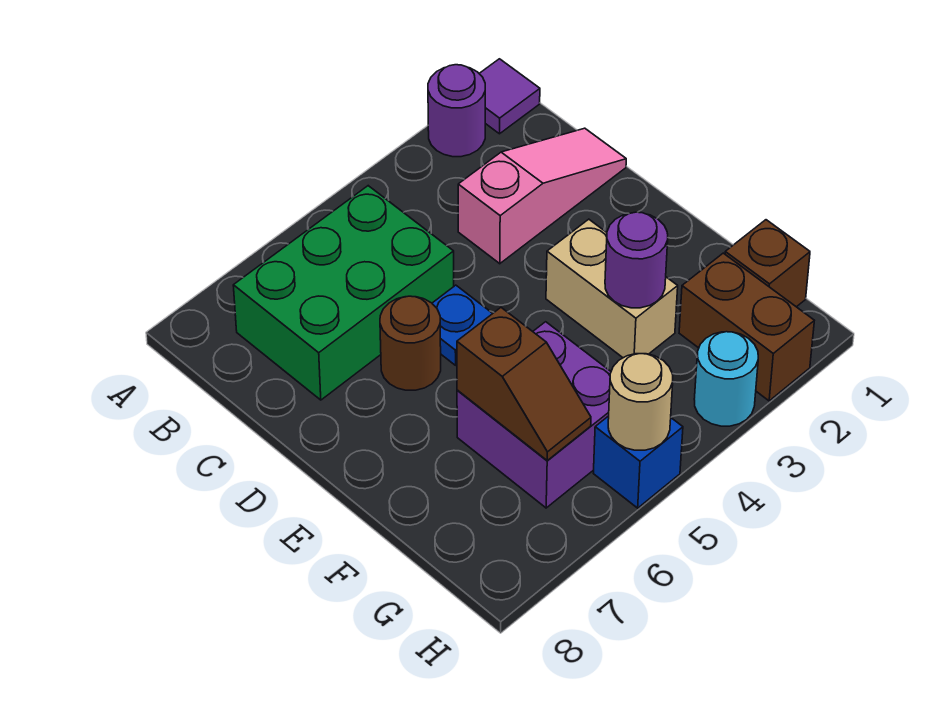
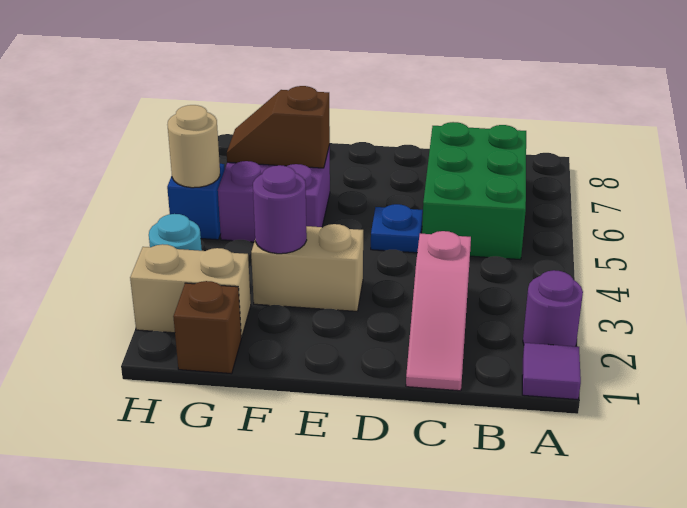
brown round brick D6 level 1 -> none
brown brick G2:H2 level 1 -> tan brick G2:H2 level 1

